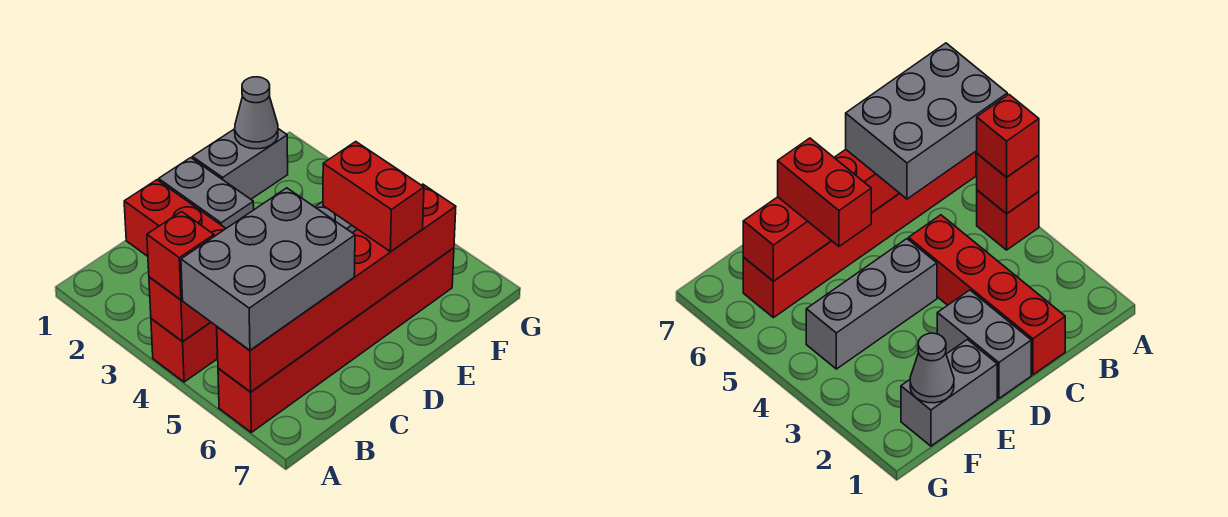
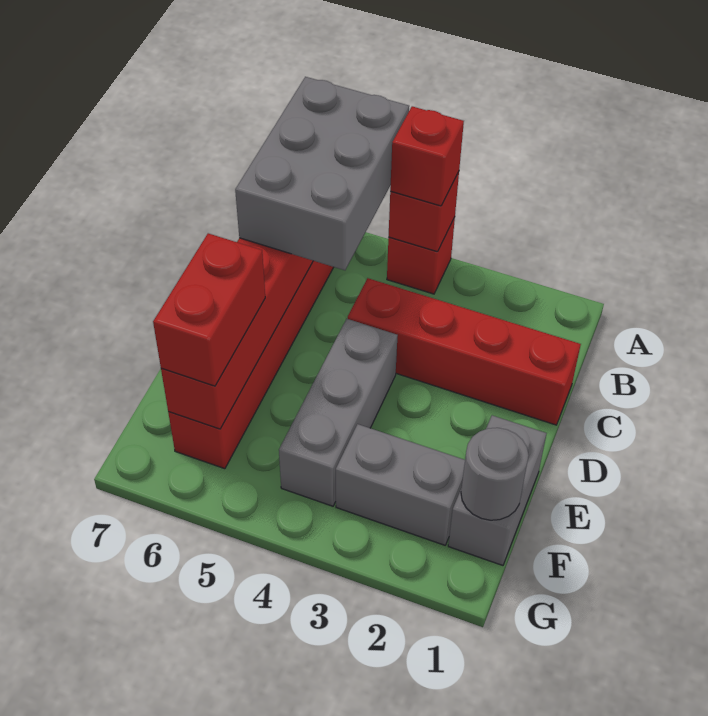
grey brick D1:D2 level 1 -> grey brick F2:F3 level 1
red brick E5:E6 level 3 -> red brick E6:F6 level 3
grey cone F1 level 2 -> grey round brick F1 level 2

